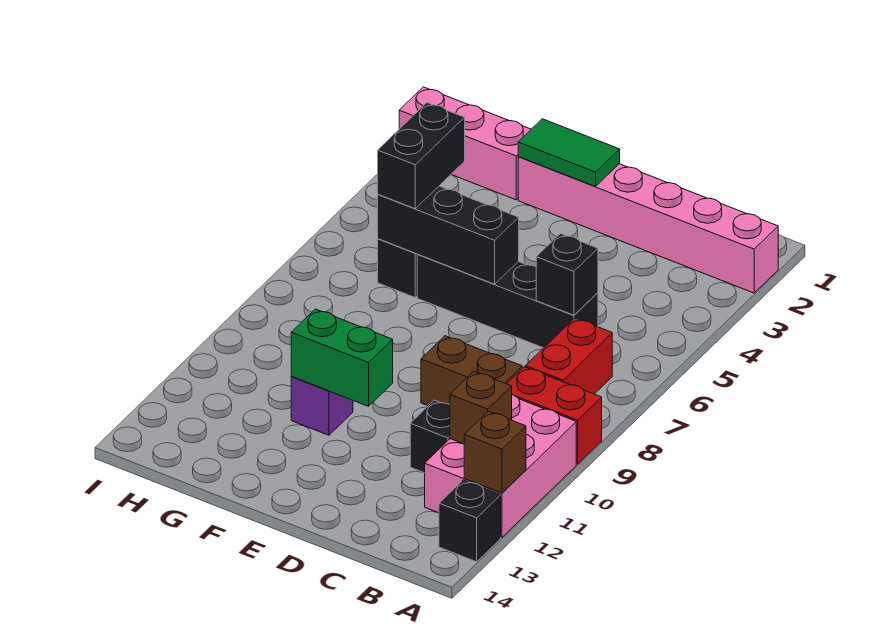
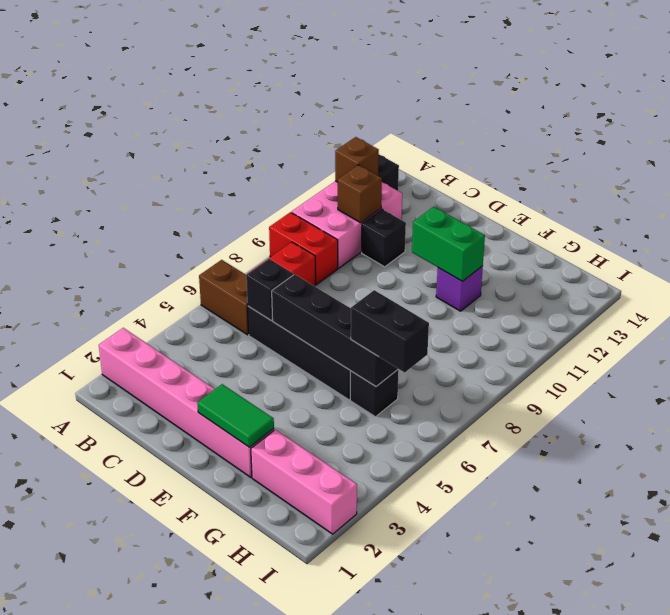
brown brick C9:D9 level 1 -> brown brick A6:B6 level 1
black brick E6:G6 level 2 -> black brick D6:G6 level 2
black brick G5:G6 level 3 -> black brick G6:H6 level 3

